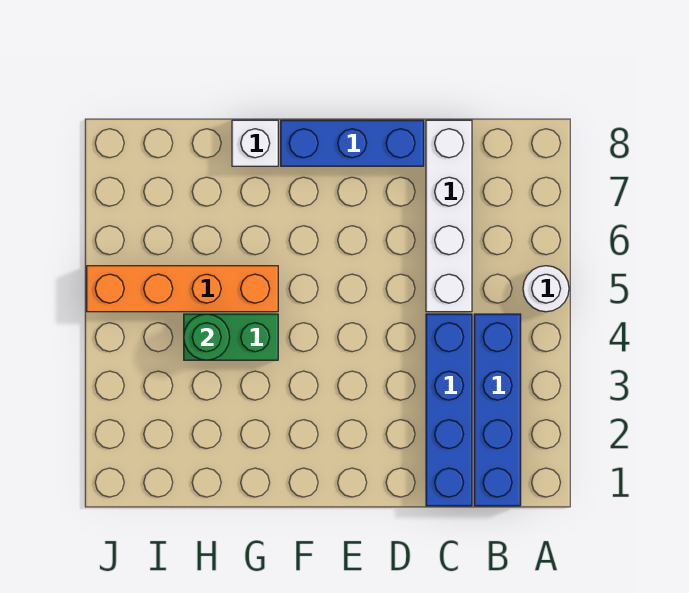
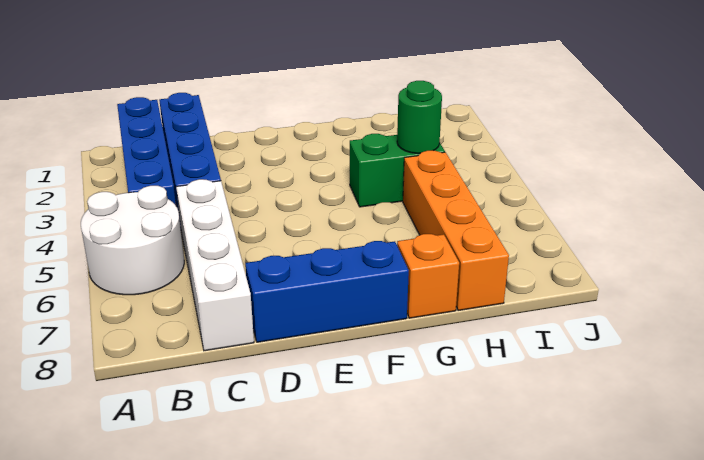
white round brick A5 level 1 -> white round brick A5:B6 level 1
orange brick G5:J5 level 1 -> orange brick H5:H8 level 1
white brick G8 level 1 -> orange brick G8 level 1

